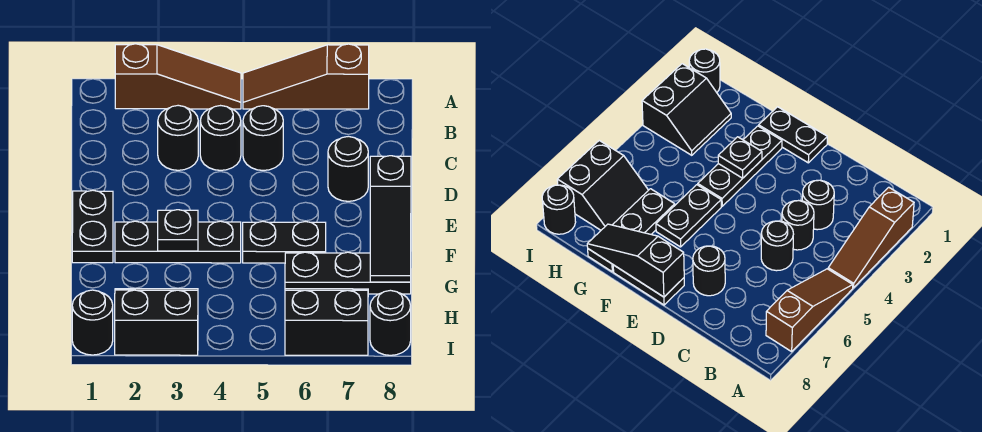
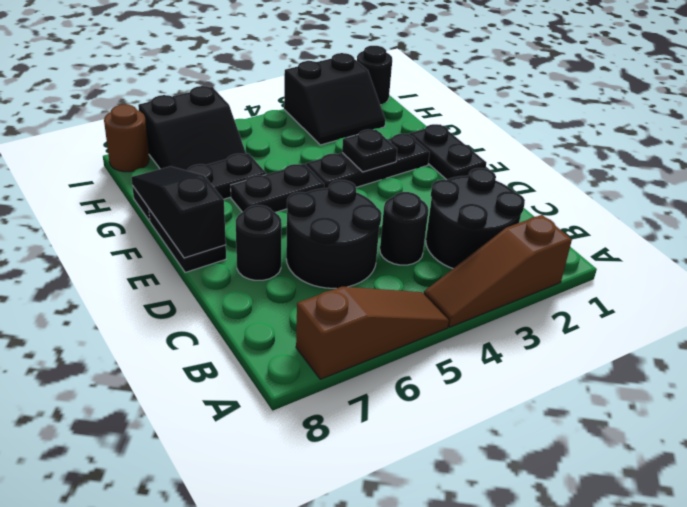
black round brick C3 level 1 -> black round brick B2:C3 level 1
black round brick C5 level 1 -> black round brick C5:D6 level 1
black round brick I8 level 1 -> brown round brick I8 level 1

